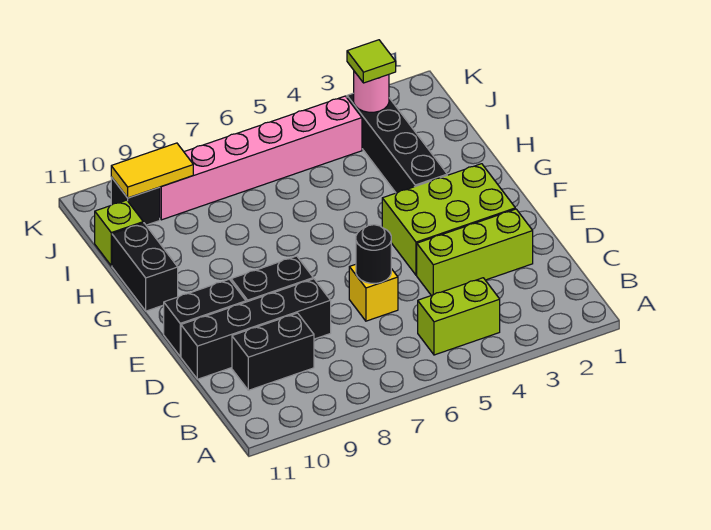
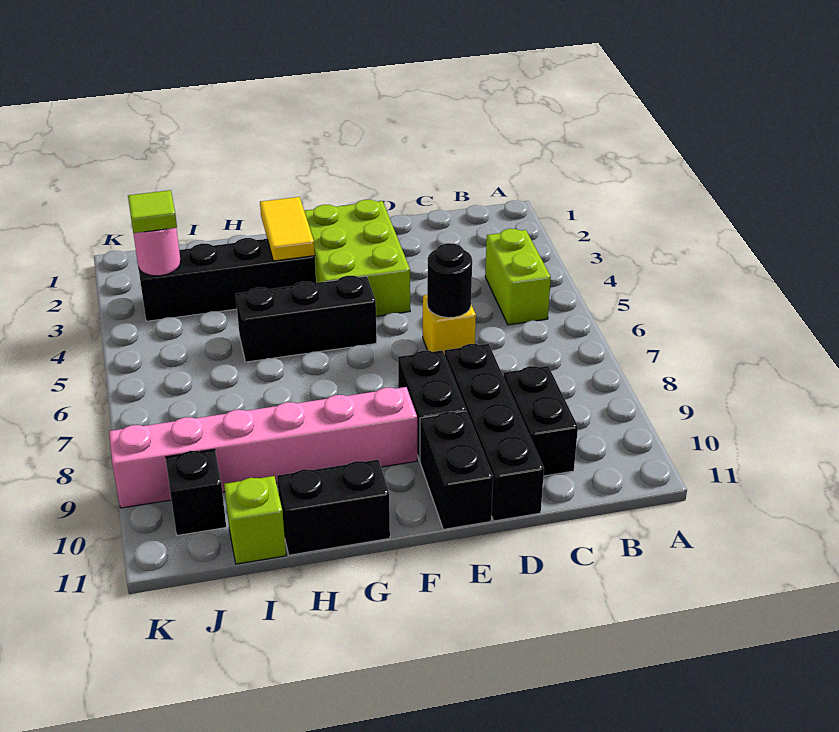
lime brick D2:D4 level 1 -> none
none -> black brick F5:H5 level 1
pink brick J4:J9 level 1 -> pink brick F9:K9 level 1
yellow tile J9:J10 level 2 -> yellow tile G2:G3 level 2

